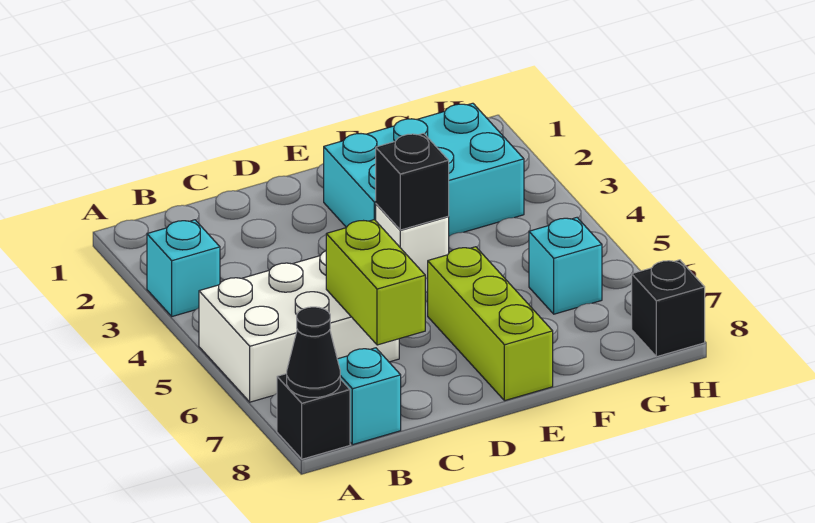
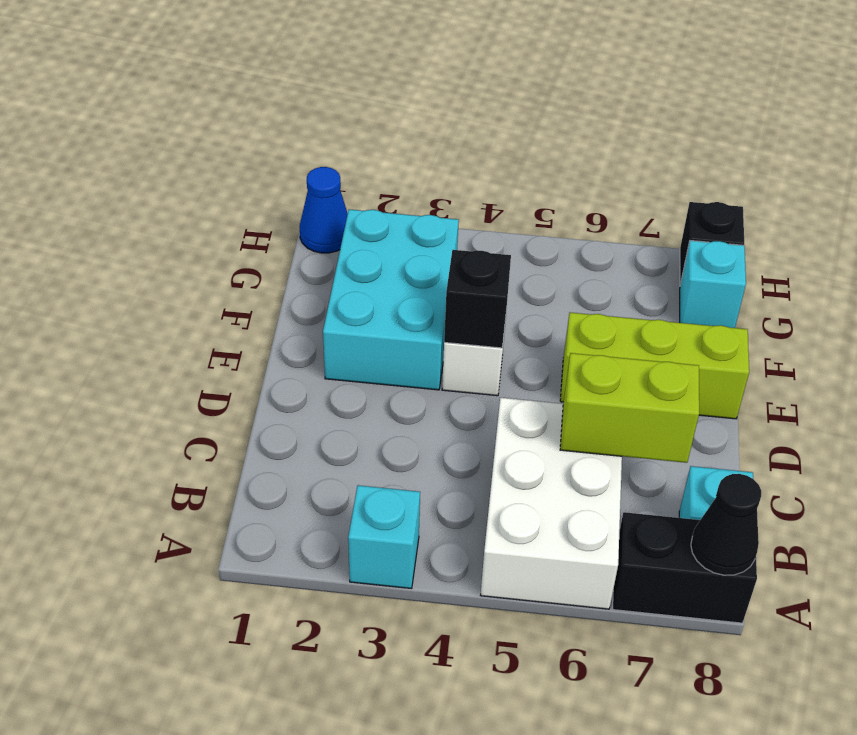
black brick A8 level 1 -> black brick A7:A8 level 1
cyan brick G6 level 1 -> cyan brick G8 level 1
none -> blue cone H1 level 1

